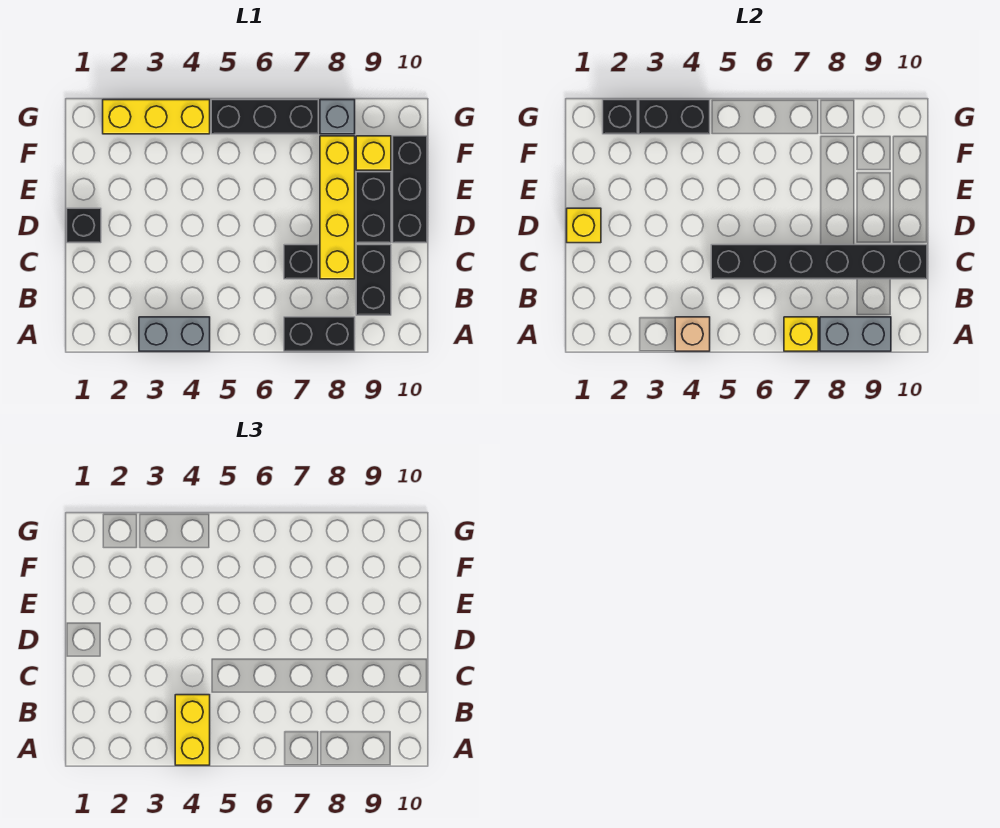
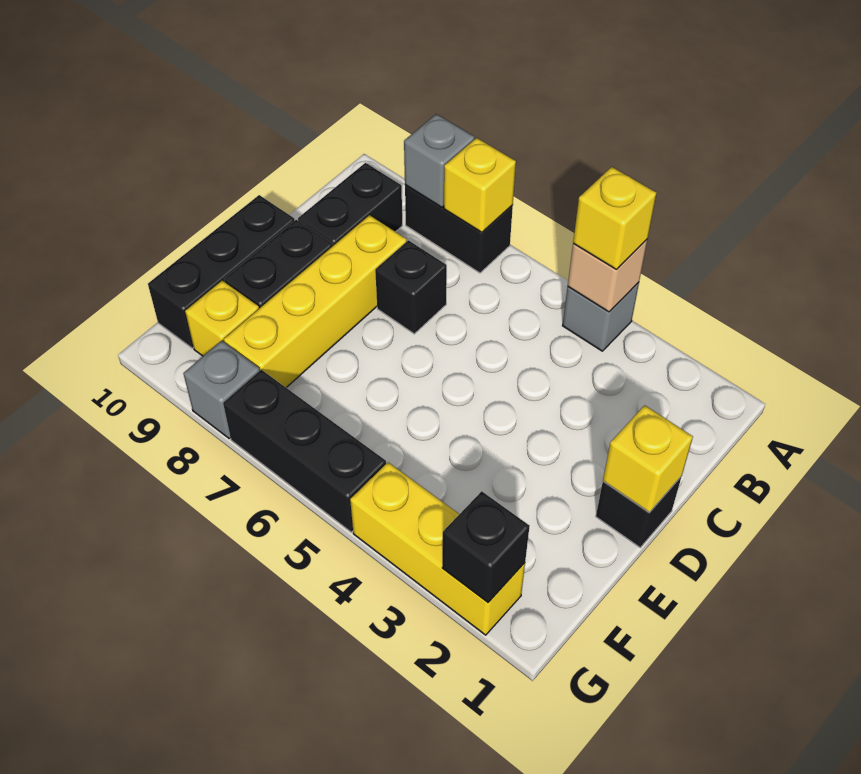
grey brick A3:A4 level 1 -> grey brick A4 level 1
yellow brick A4:B4 level 3 -> yellow brick A4 level 3
grey brick A8:A9 level 2 -> grey brick A8 level 2
black brick C5:C10 level 2 -> none
black brick G3:G4 level 2 -> none

